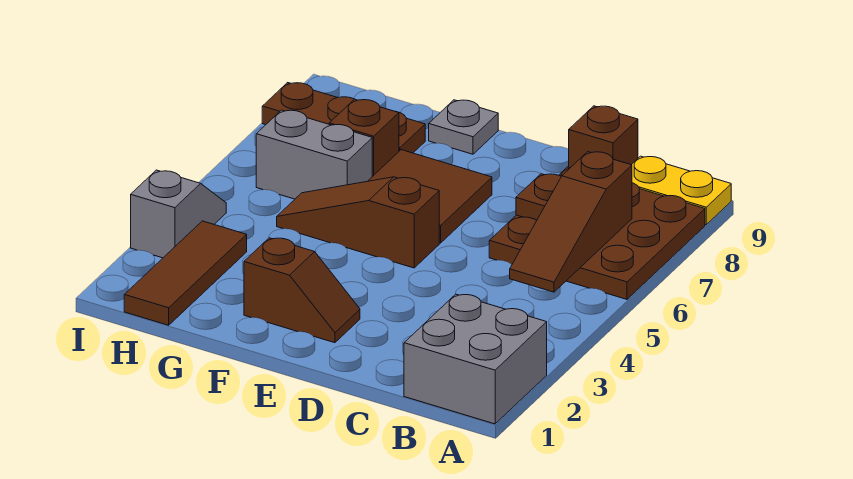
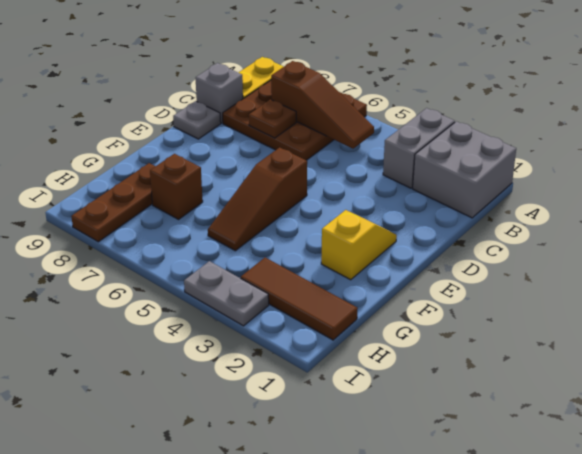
brown brick C9 level 1 -> grey brick C9 level 1
brown slope E2:F2 level 1 top F -> yellow slope E2:F2 level 1 top F
brown tile E6:F7 level 1 -> none
grey plate F9 level 1 -> grey plate D9 level 1
grey brick G6:H6 level 1 -> grey brick A3:B3 level 1
grey slope I3:I4 level 1 top 3 -> grey plate I3:I4 level 1

